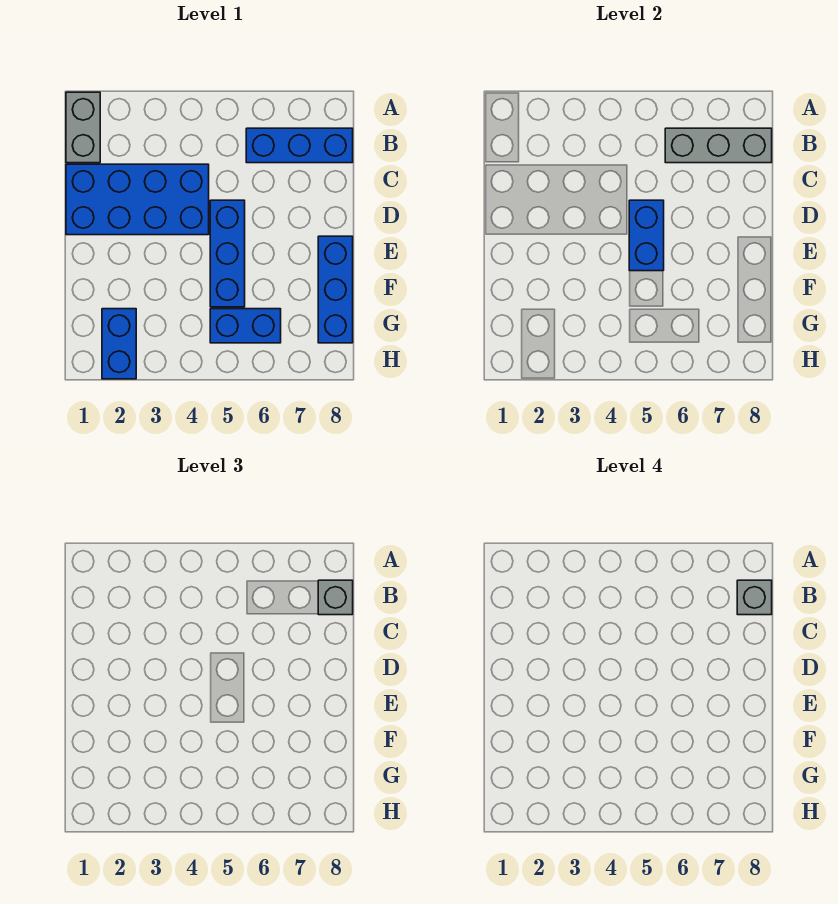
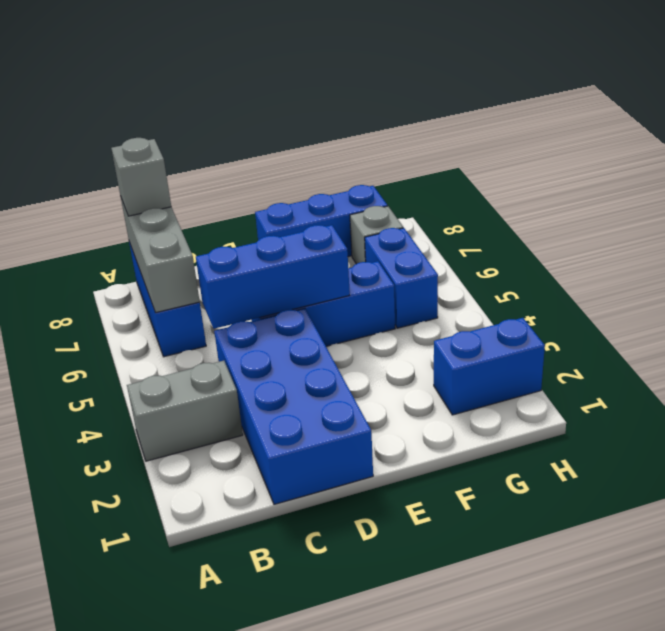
grey brick A1:B1 level 1 -> grey brick A3:B3 level 1
grey brick B8 level 4 -> grey brick G7 level 1
blue brick D5:E5 level 2 -> blue brick C5:E5 level 2

